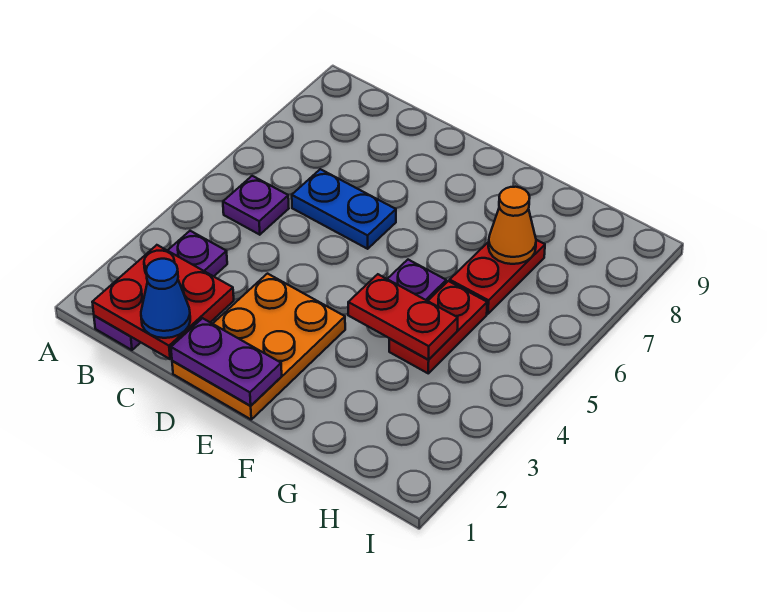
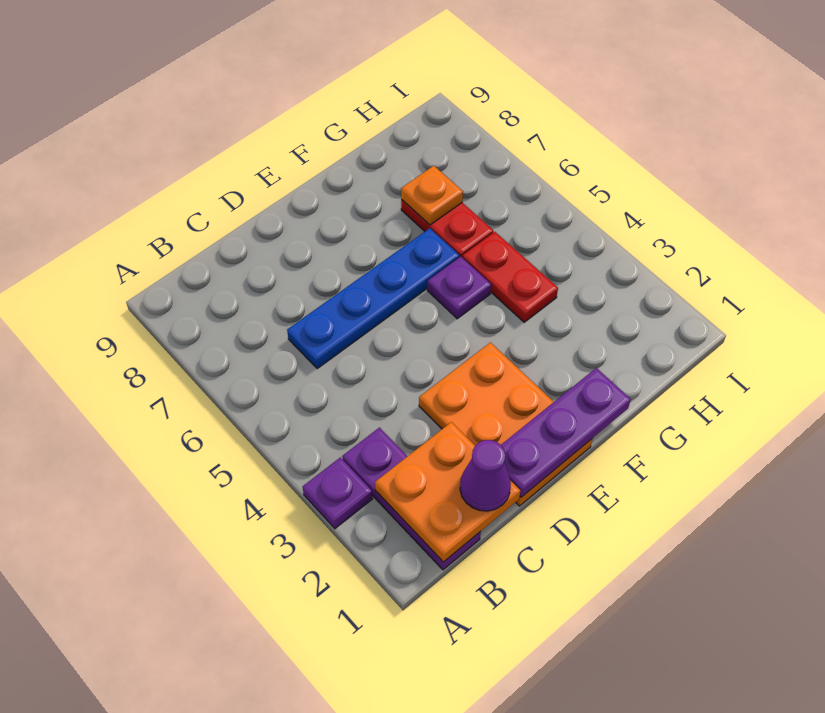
red plate B1:C2 level 2 -> orange plate B1:C2 level 2
purple plate B5 level 1 -> purple plate A3 level 1
blue cone C1 level 3 -> purple cone C1 level 3
blue plate C6:D6 level 1 -> blue plate C6:F6 level 1
purple plate D1:E1 level 2 -> purple plate D1:F1 level 2
red plate F4:G4 level 2 -> none
orange cone G7 level 2 -> orange plate G7 level 2

